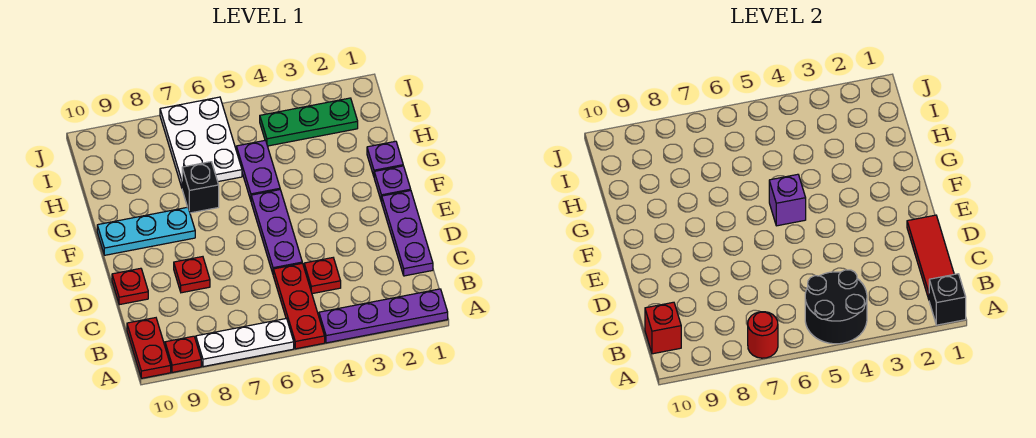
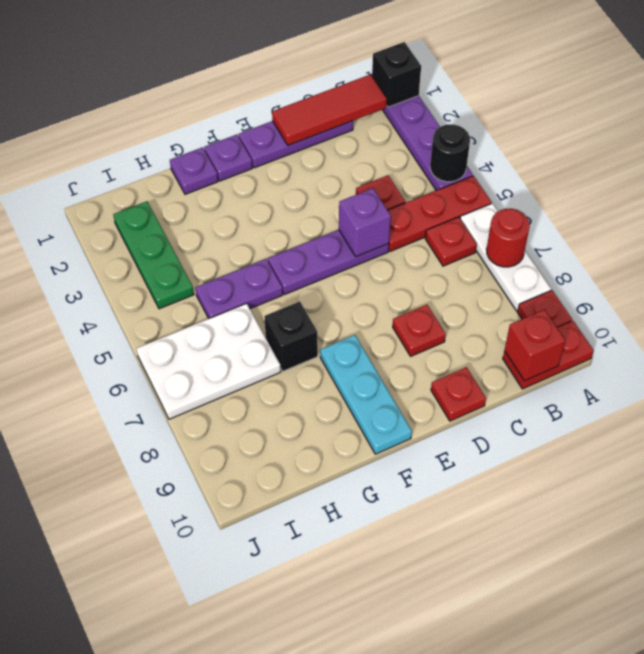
black round brick A4:B5 level 2 -> black round brick A4 level 2
none -> red plate B6 level 1
purple brick F5 level 2 -> purple brick D5 level 2

